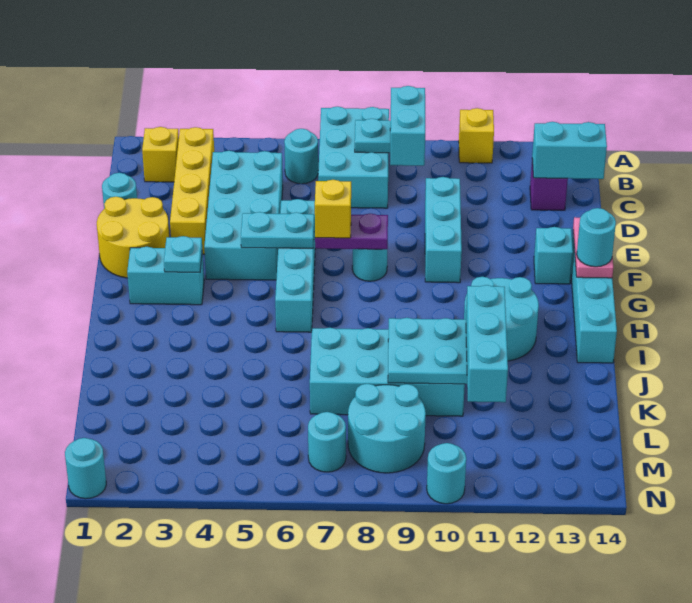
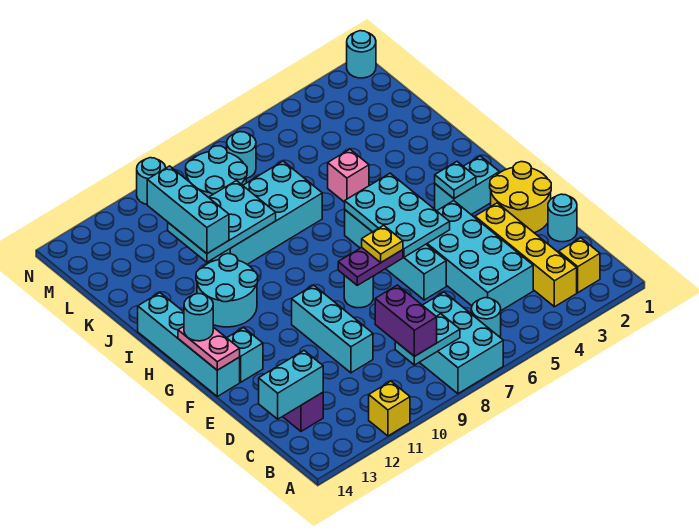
cyan brick B9:C9 level 3 -> purple brick B9:C9 level 3
cyan plate F5:F6 level 2 -> cyan plate F5:H6 level 2
yellow brick F7 level 3 -> yellow plate F7 level 3
none -> pink brick J5 level 1

